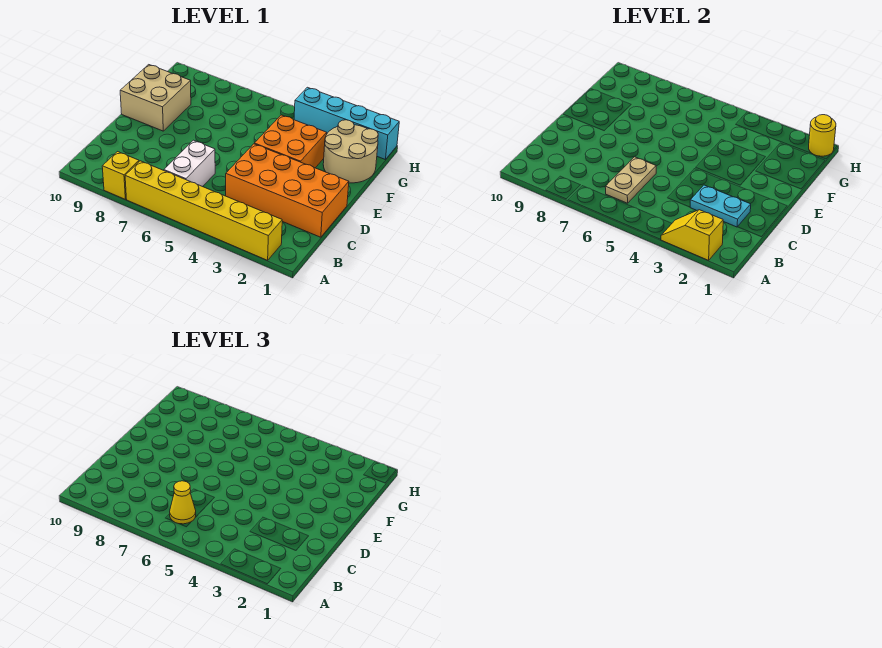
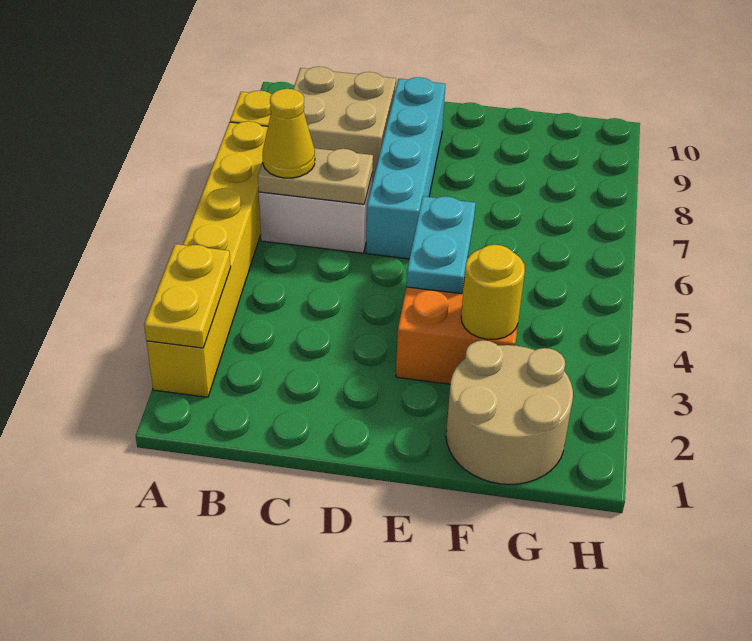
yellow slope A2:A3 level 2 top 2 -> yellow plate A2:A3 level 2
orange brick C1:D4 level 1 -> none
cyan plate C2:C3 level 2 -> cyan plate E4:E5 level 2
tan brick E9:F10 level 1 -> tan brick B8:C9 level 1
cyan brick H1:H4 level 1 -> cyan brick D6:D9 level 1
yellow round brick H1 level 2 -> yellow round brick F3 level 2

